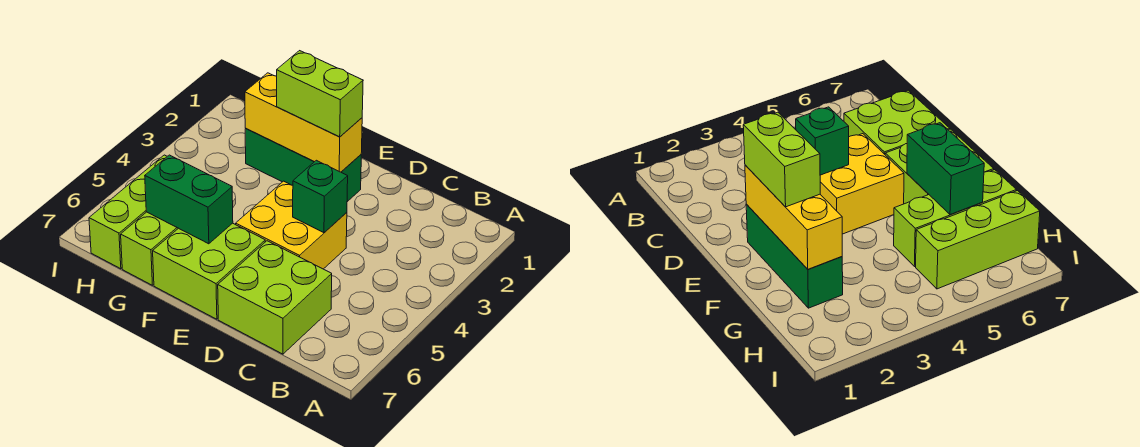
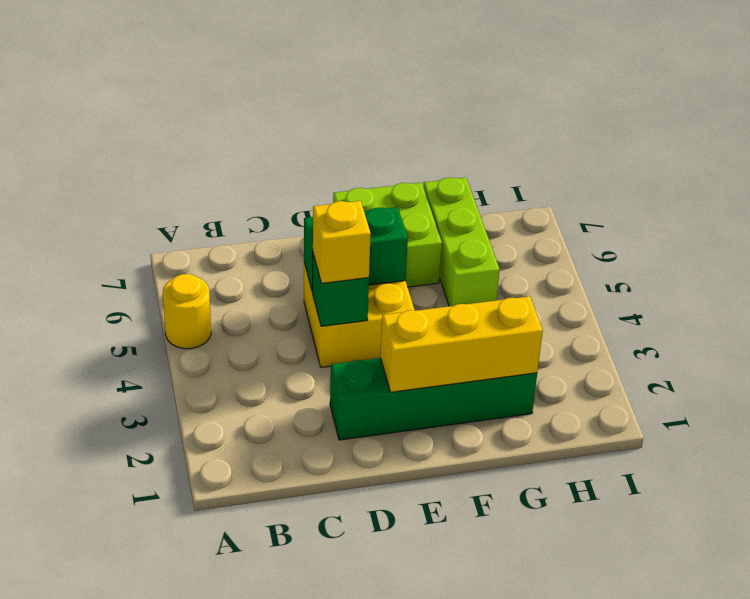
none -> yellow round brick A5 level 1
lime brick C6:D7 level 1 -> none
none -> yellow brick D4 level 3
green brick E2:G2 level 1 -> green brick D2:G2 level 1
lime brick E2:F2 level 3 -> none
green brick F6:G6 level 2 -> green brick D5:E5 level 2
lime brick H5:H7 level 1 -> none

